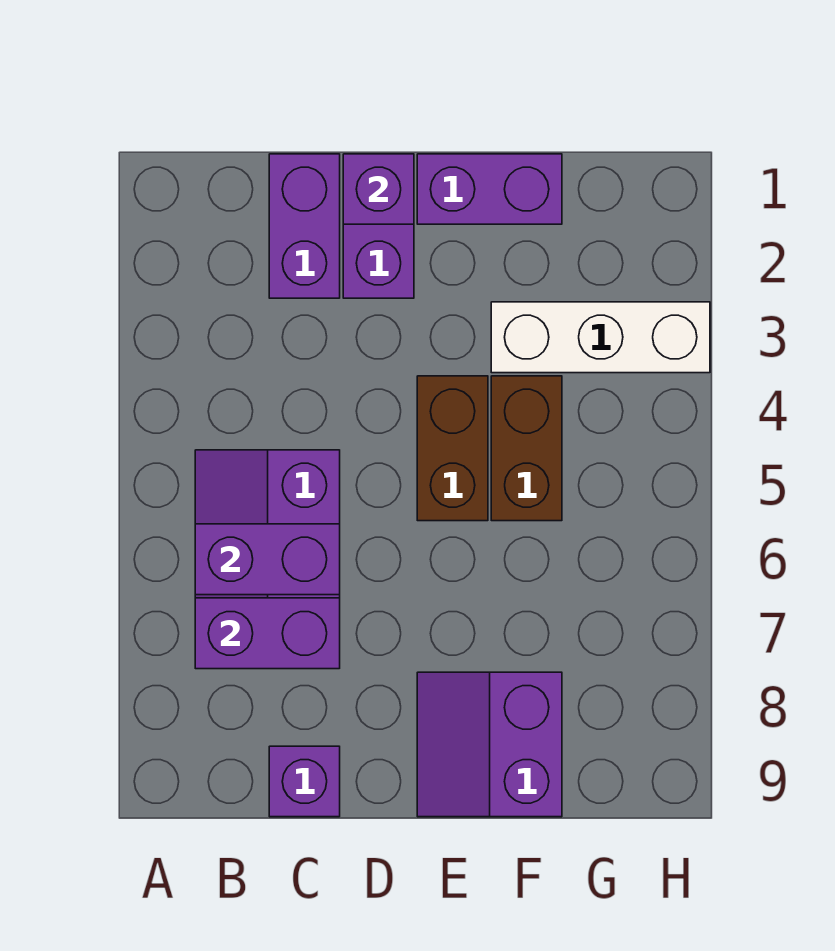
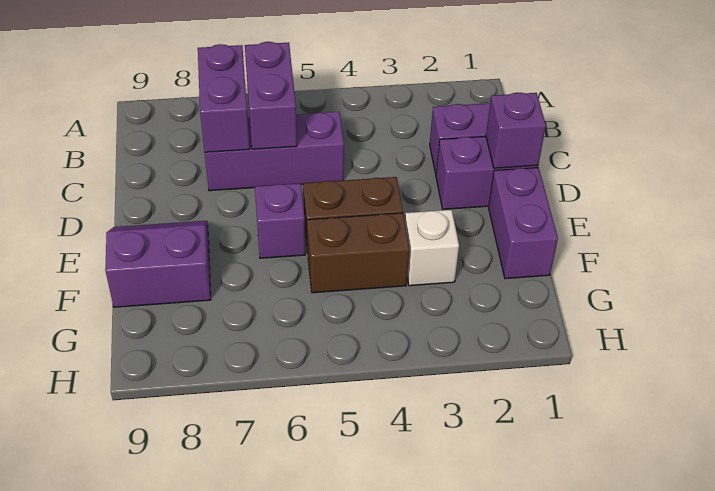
purple brick C9 level 1 -> purple brick E6 level 1
white brick F3:H3 level 1 -> white brick F3 level 1

